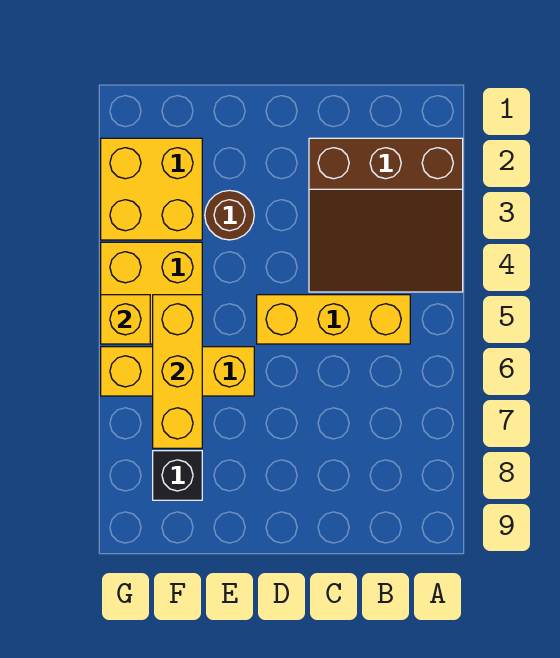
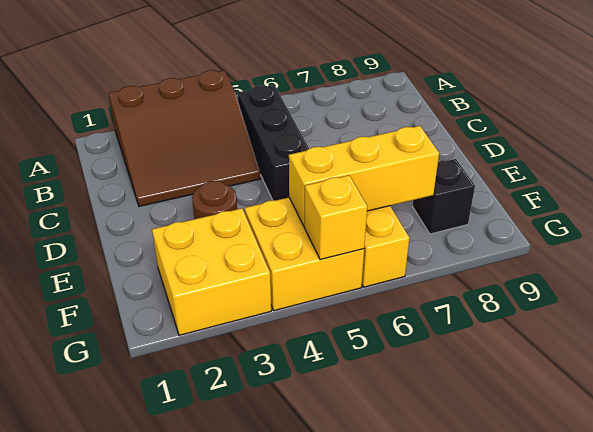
brown slope A2:C4 level 1 top 2 -> brown slope A2:C4 level 1 top A
yellow brick B5:D5 level 1 -> black brick B5:D5 level 1

